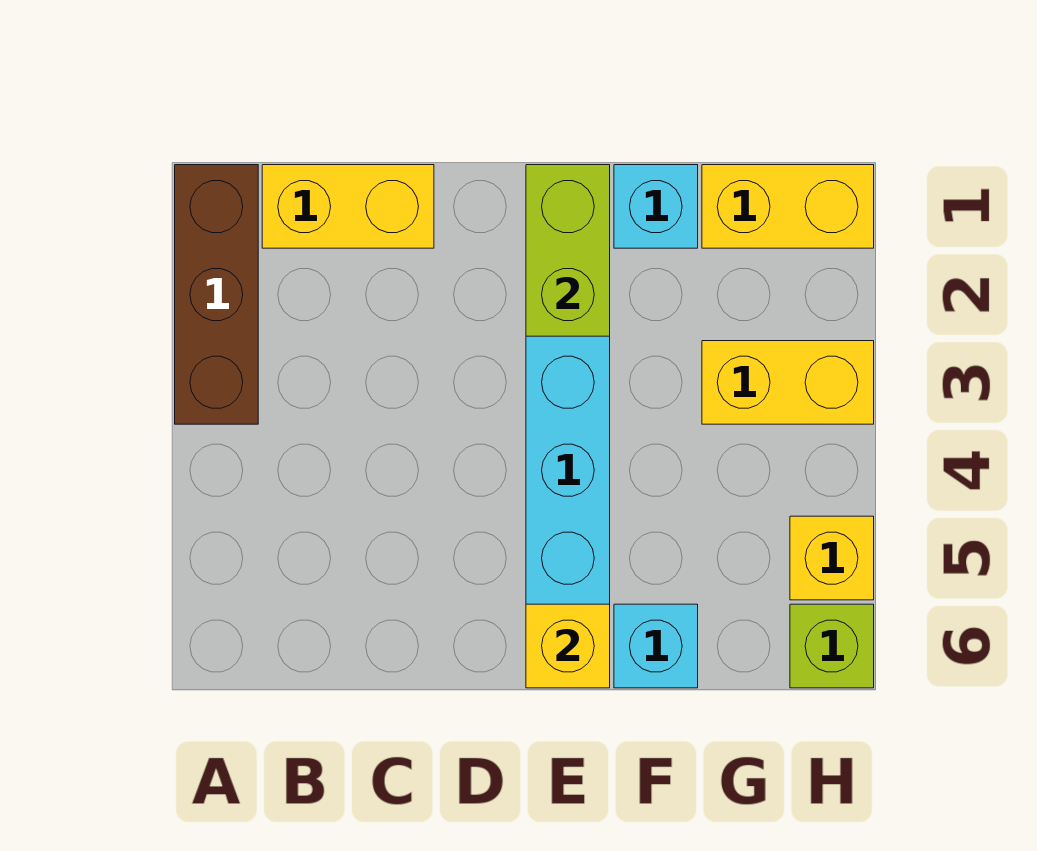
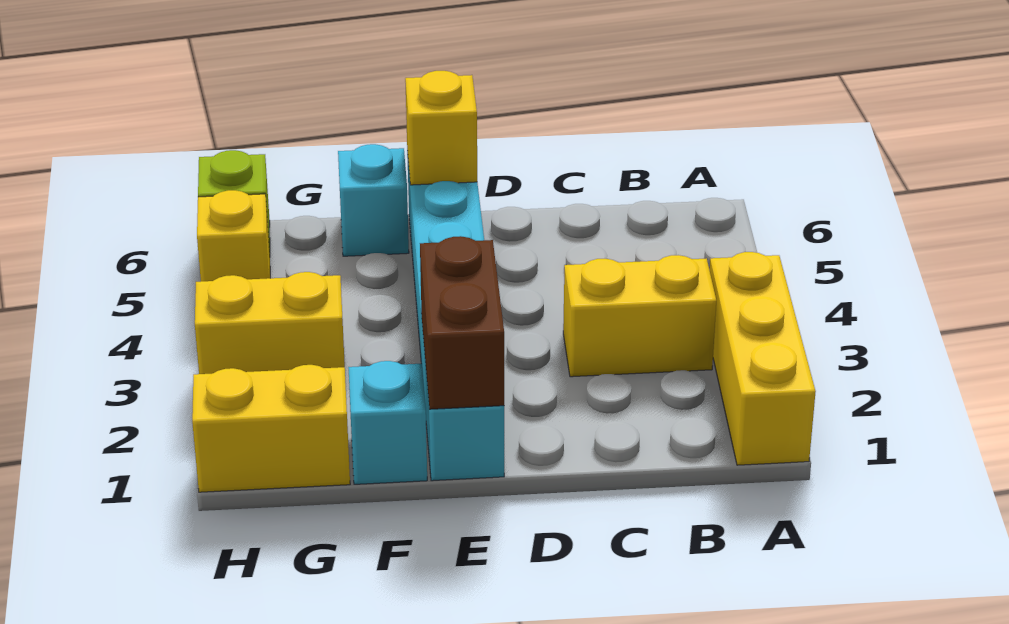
brown brick A1:A3 level 1 -> yellow brick A1:A3 level 1
yellow brick B1:C1 level 1 -> yellow brick B3:C3 level 1
lime brick E1:E2 level 2 -> brown brick E1:E2 level 2

